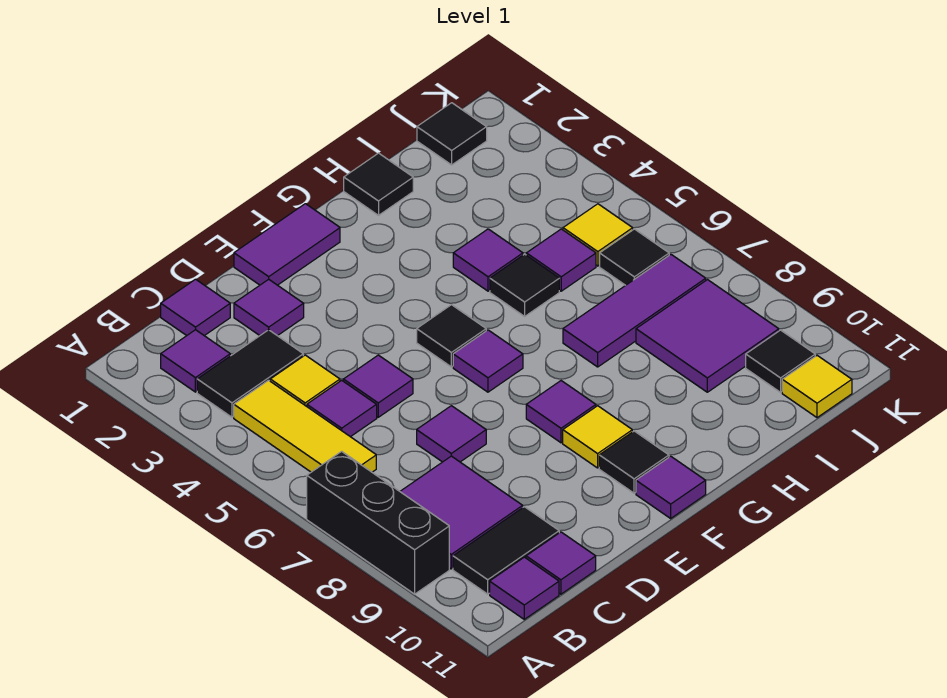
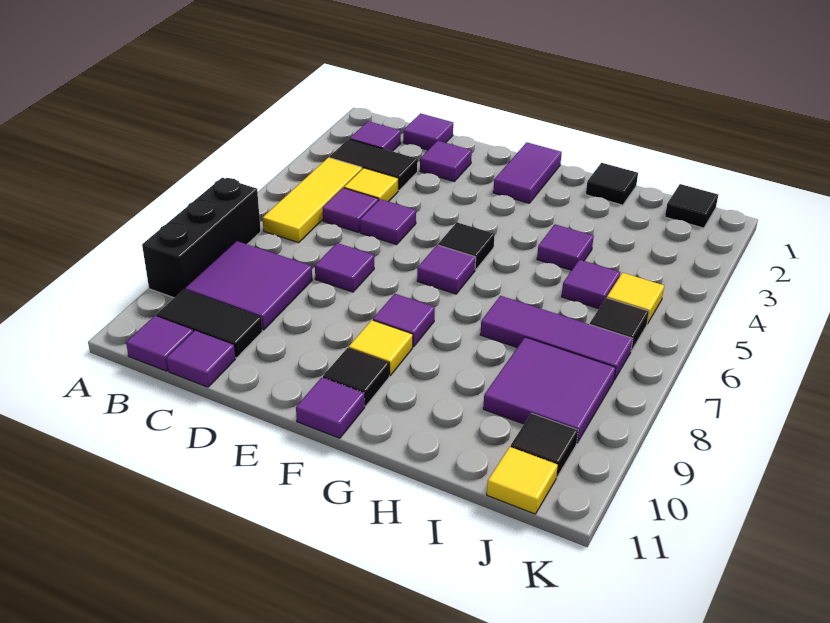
purple tile E1:F1 level 1 -> purple tile F1:F2 level 1
black tile H5 level 1 -> none

